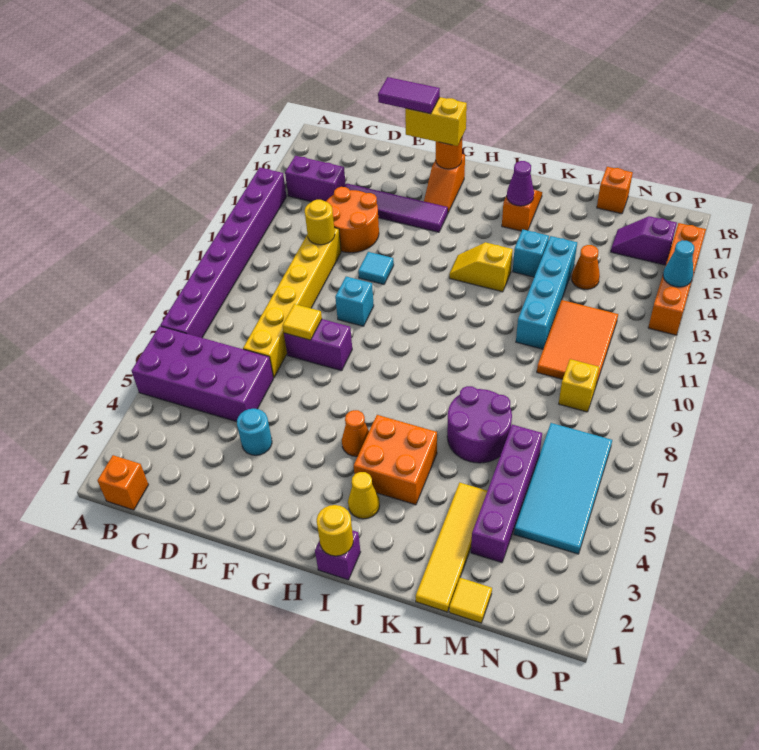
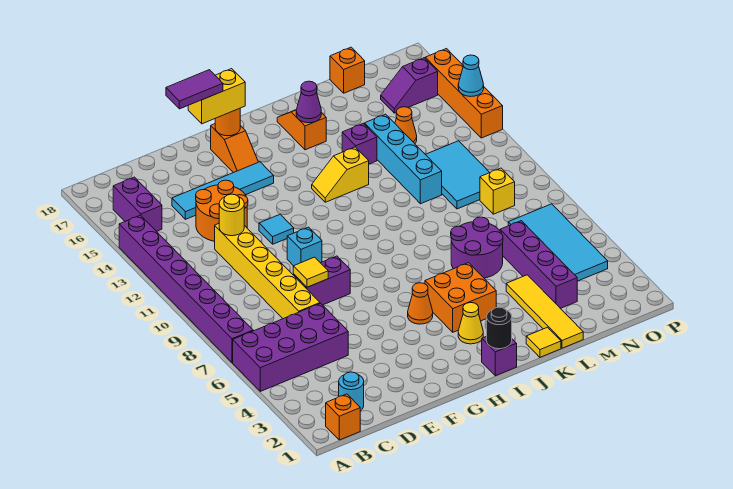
purple brick B15:C15 level 1 -> purple brick B15:B16 level 1
purple tile D15:G15 level 1 -> cyan tile D15:G15 level 1
cyan round brick E4 level 1 -> cyan round brick C2 level 1
yellow round brick I1 level 2 -> black round brick I1 level 2
cyan brick K14 level 1 -> purple brick K14 level 1
yellow tile M1 level 1 -> yellow tile K1 level 1
orange tile M10:N12 level 1 -> cyan tile M10:N12 level 1

